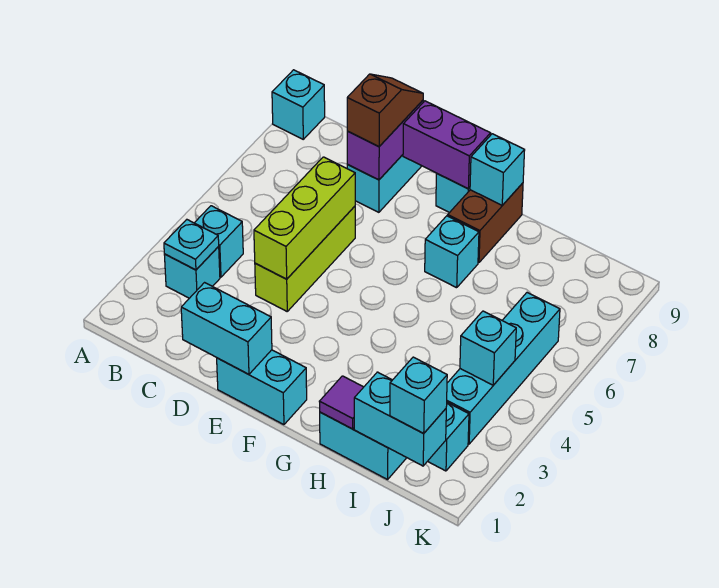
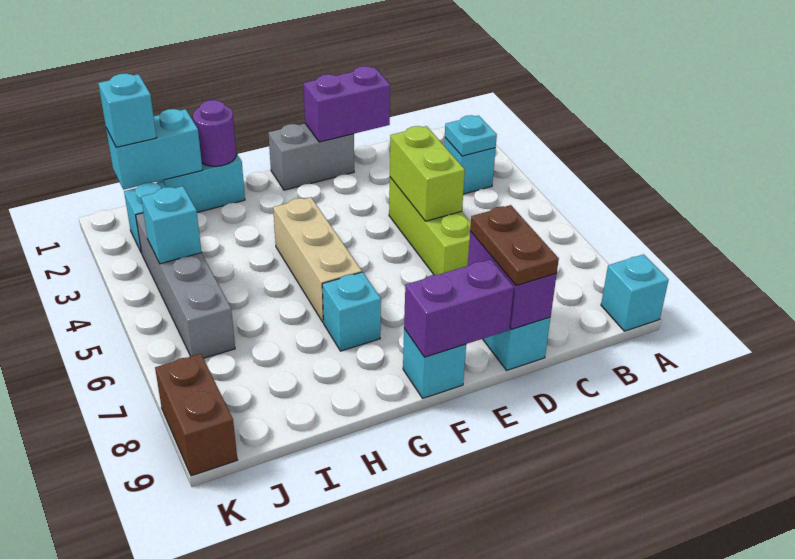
cyan brick B4 level 1 -> none
cyan brick D1:E1 level 2 -> purple brick D1:E1 level 2
lime brick D4:D6 level 2 -> lime brick D4:D5 level 2
brown slope D8:D9 level 3 top 8 -> brown plate D8:D9 level 3
cyan brick E1:F1 level 1 -> grey brick E1:F1 level 1
none -> tan brick G4:G6 level 1
brown brick G8:G9 level 1 -> brown brick K8:K9 level 1
cyan brick G9 level 2 -> none
purple tile H1 level 2 -> purple round brick H1 level 2
cyan brick J3:J6 level 1 -> grey brick J3:J6 level 1

